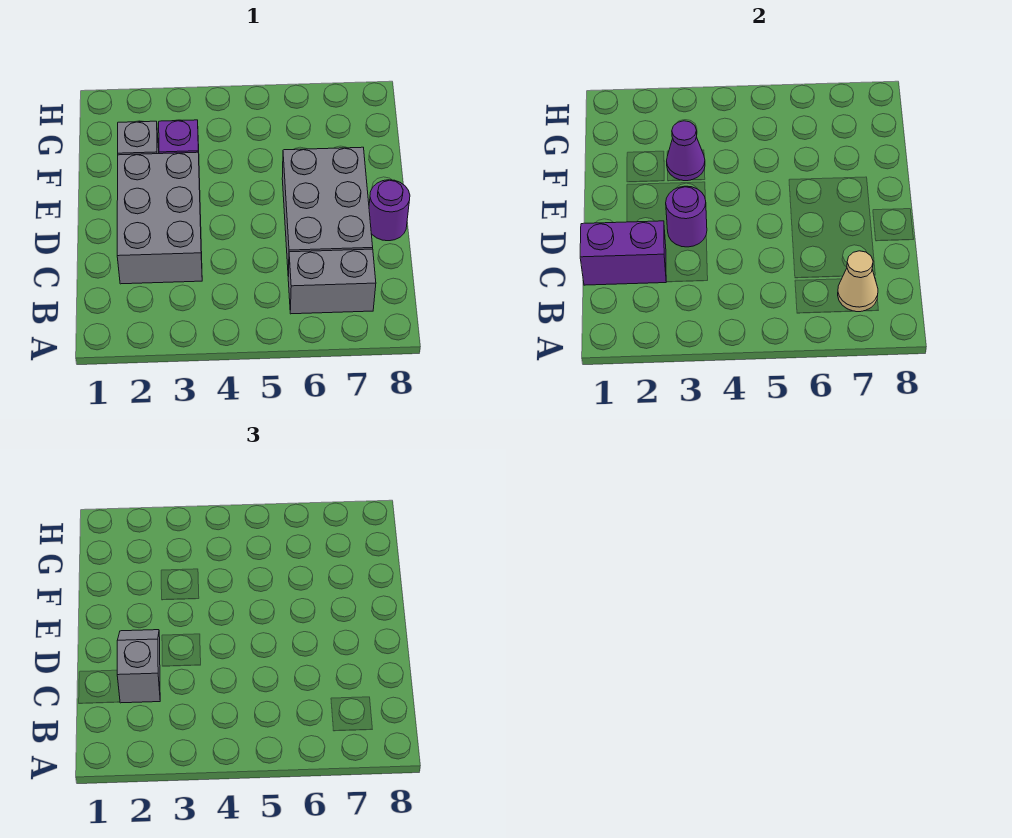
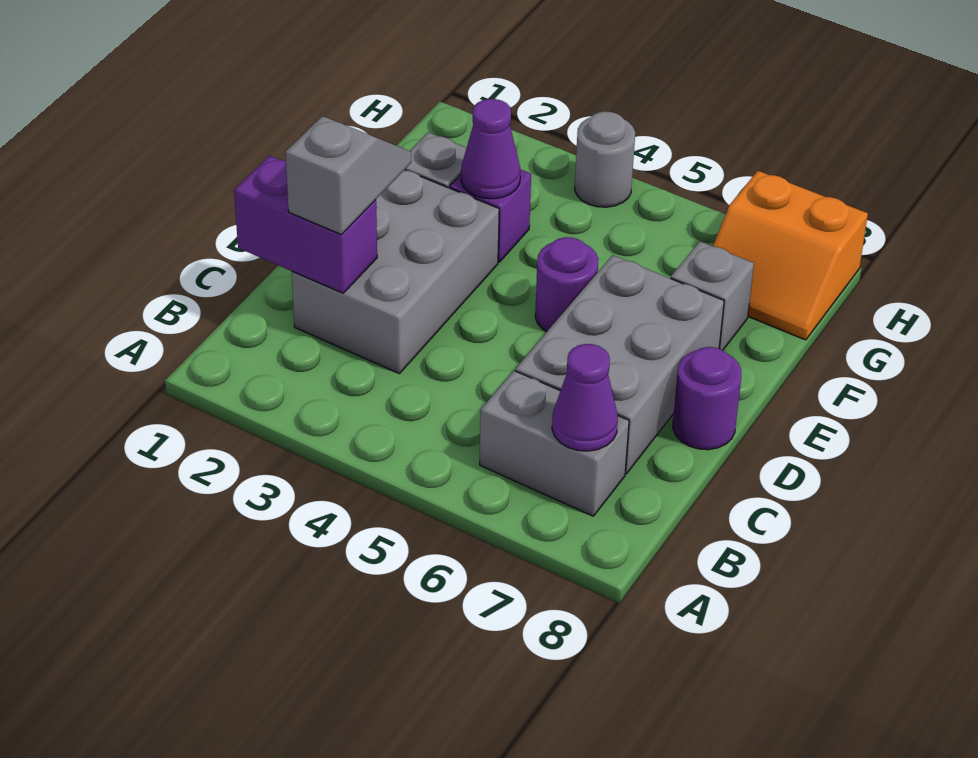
tan cone B7 level 2 -> purple cone B7 level 2
purple round brick D3 level 2 -> purple round brick E5 level 1
none -> grey brick F7 level 1
none -> orange slope G7:H8 level 1 top H
none -> grey round brick H4 level 1

